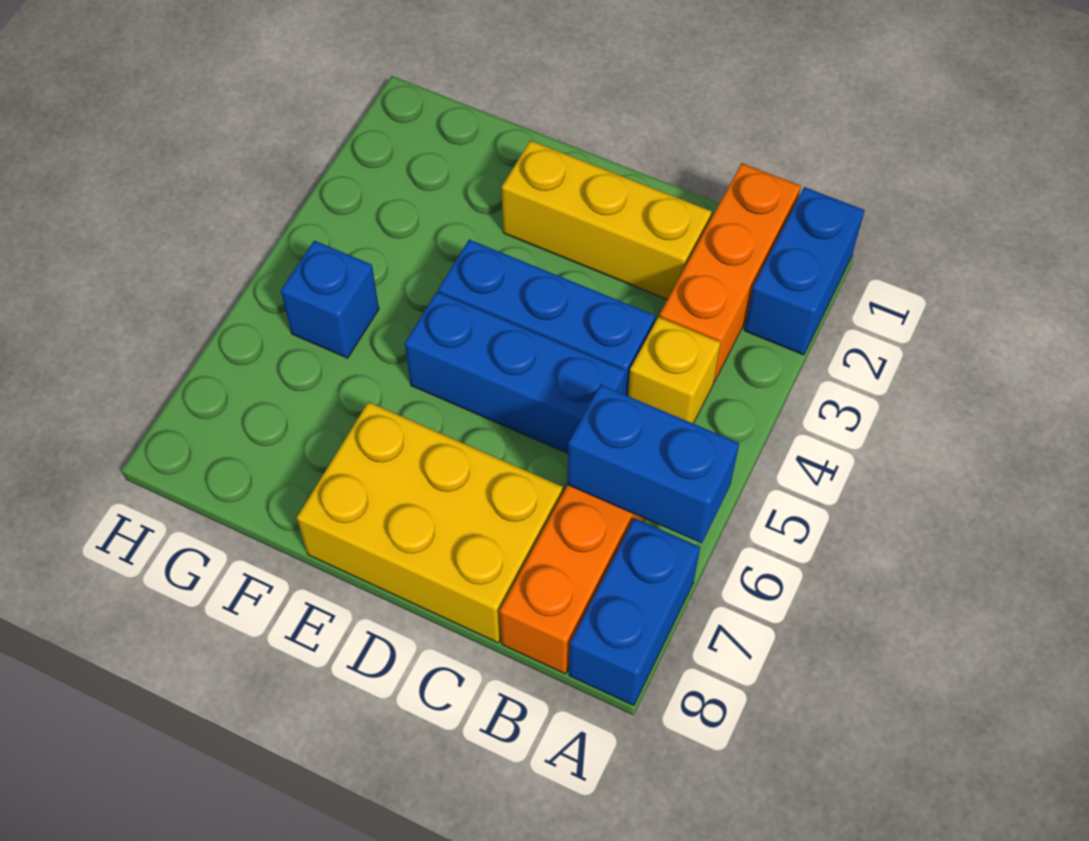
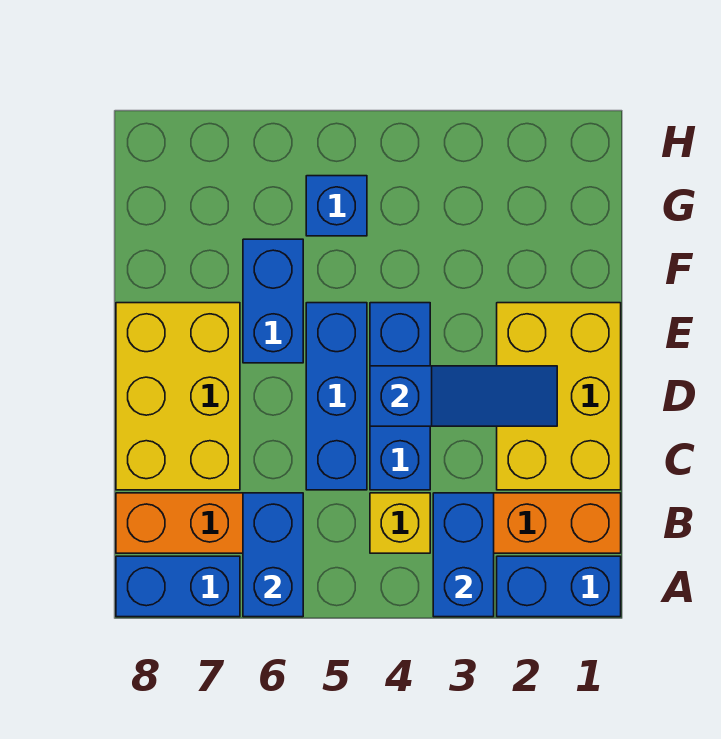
none -> blue brick A3:B3 level 2
yellow brick C2:E2 level 1 -> yellow brick C1:E2 level 1
none -> blue slope D2:D4 level 2 top 4
none -> blue brick E6:F6 level 1

